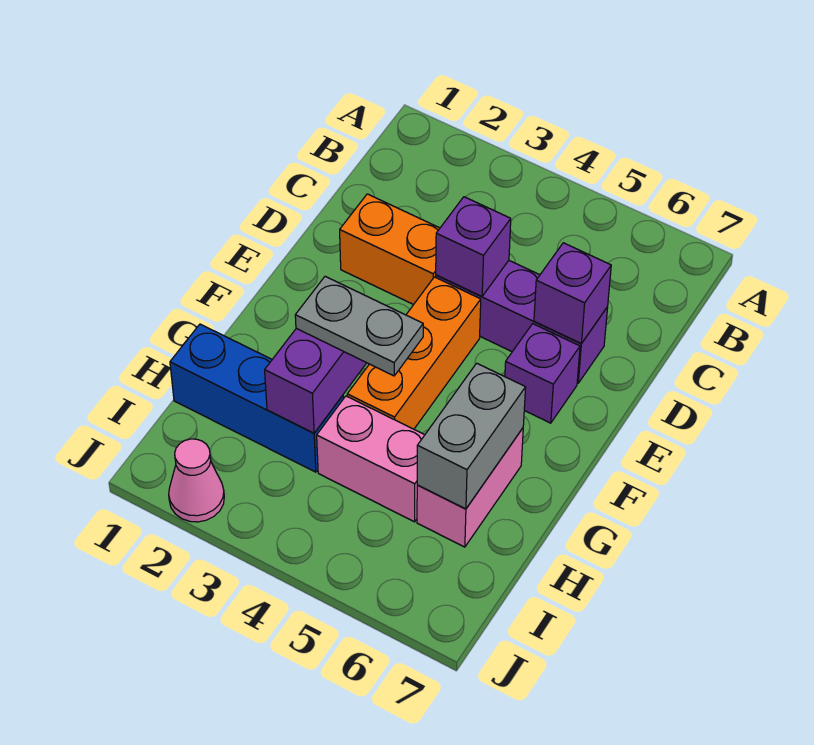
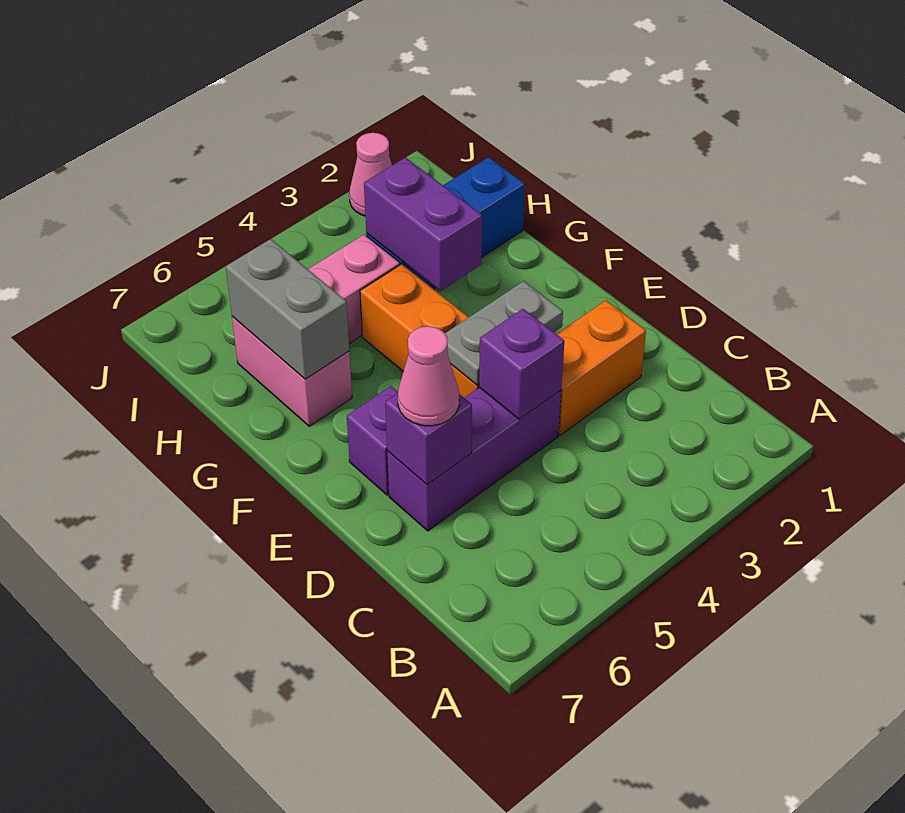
none -> pink cone D6 level 3
grey plate G3:G4 level 3 -> grey plate E3:E4 level 2

